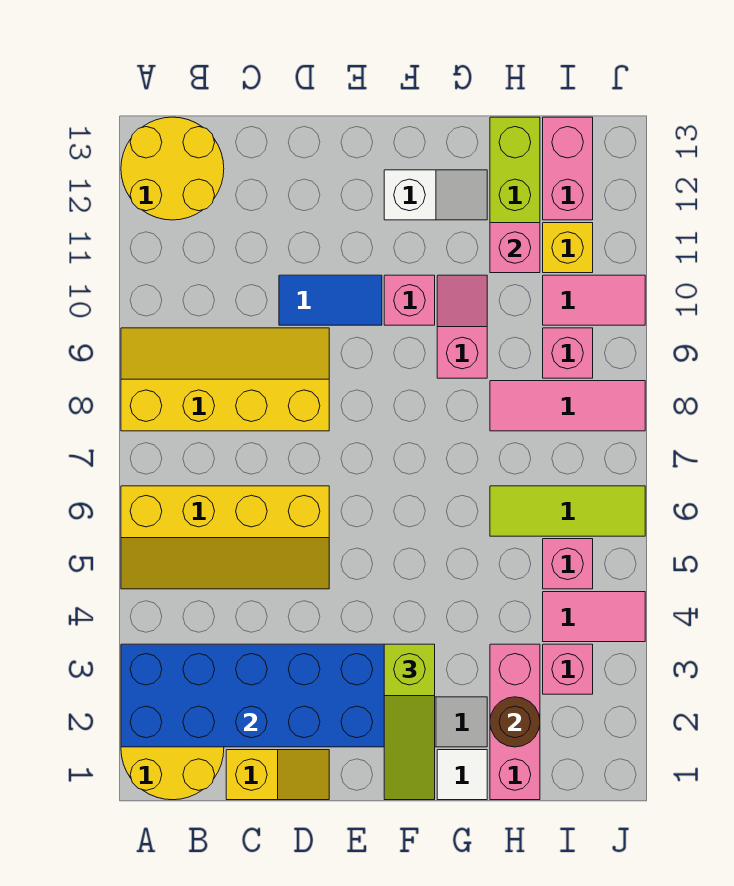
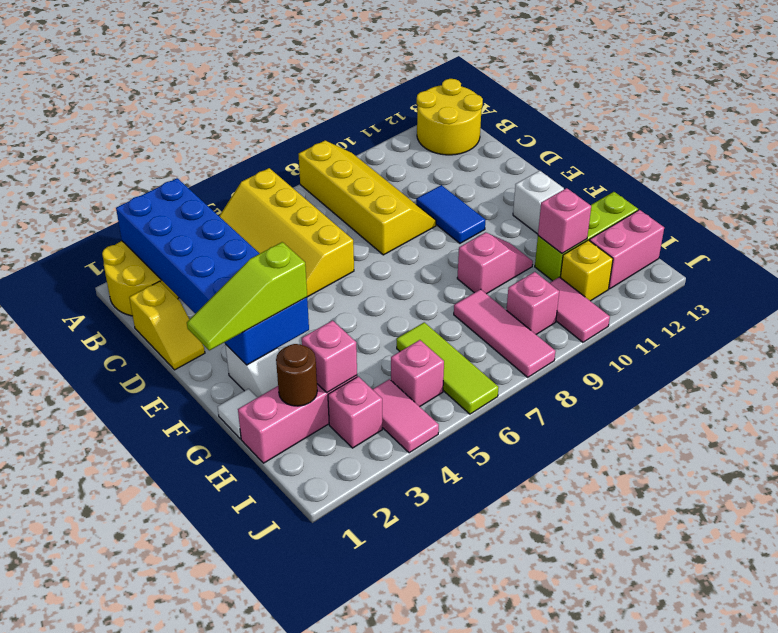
pink brick F10 level 1 -> pink brick H3 level 2

